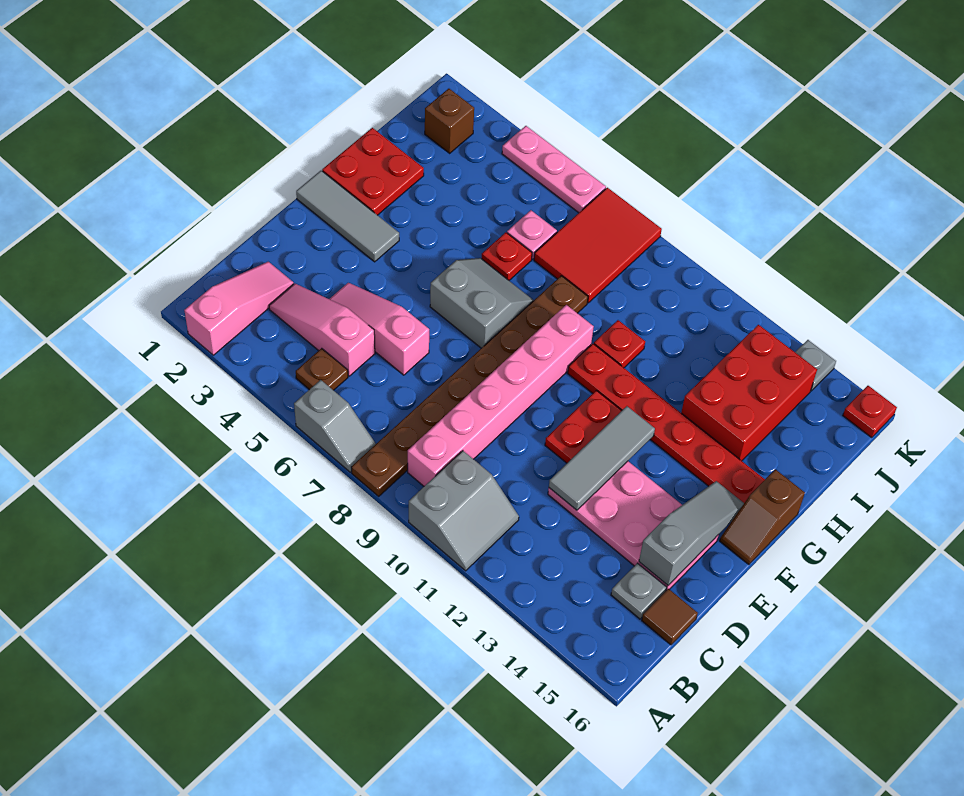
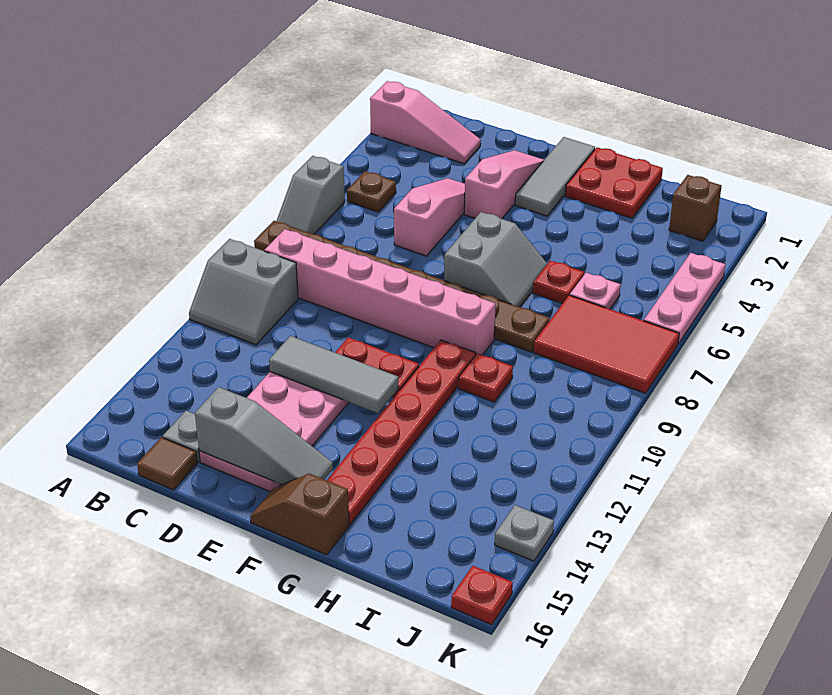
pink slope C3:C5 level 1 top 5 -> pink slope E2:E4 level 1 top 4
red brick H13:J14 level 1 -> none

